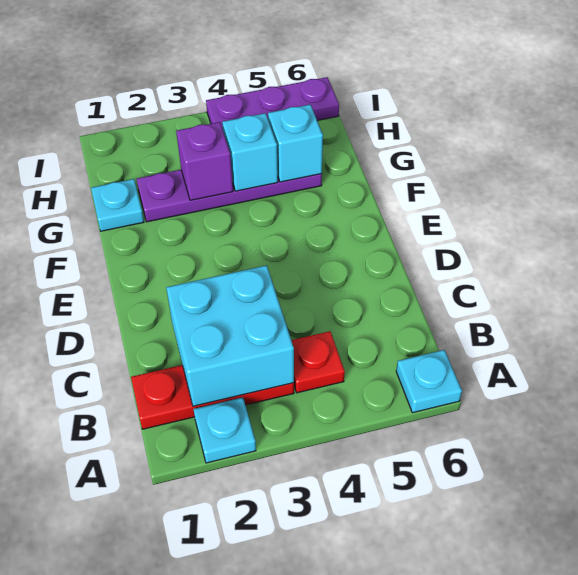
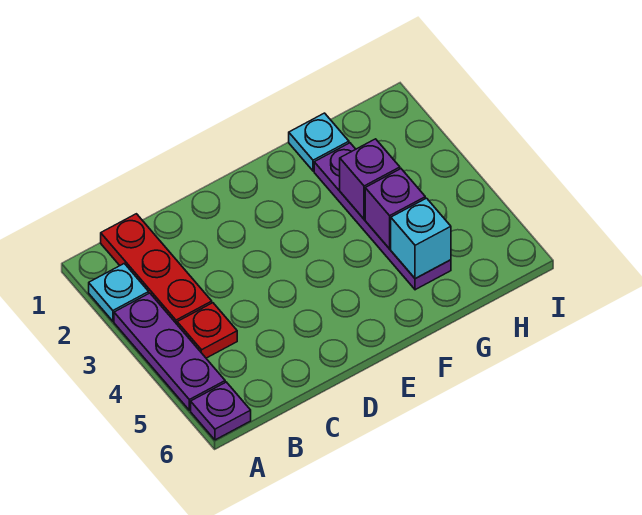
cyan plate A6 level 1 -> purple plate A6 level 1
cyan brick B2:C3 level 2 -> none
cyan brick G4 level 2 -> purple brick G4 level 2
purple plate I4:I6 level 1 -> purple plate A3:A5 level 1

